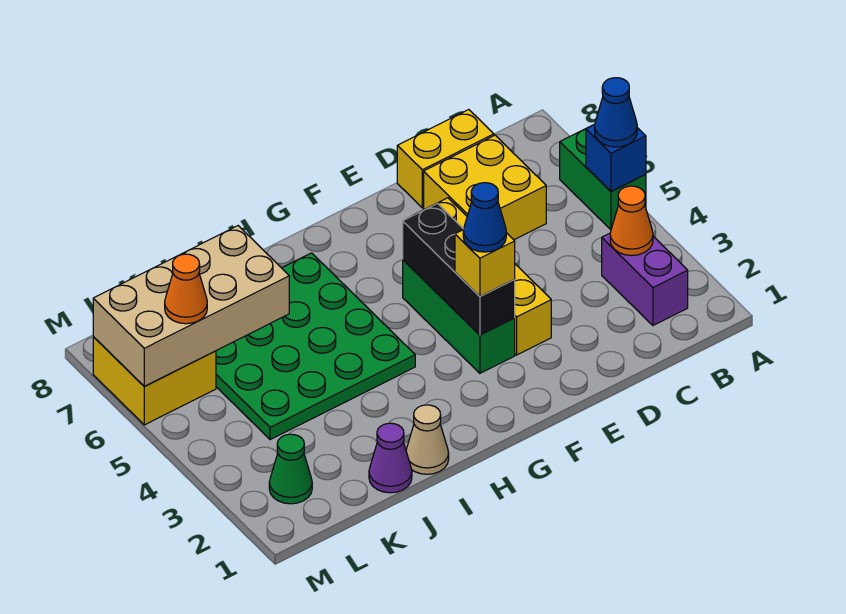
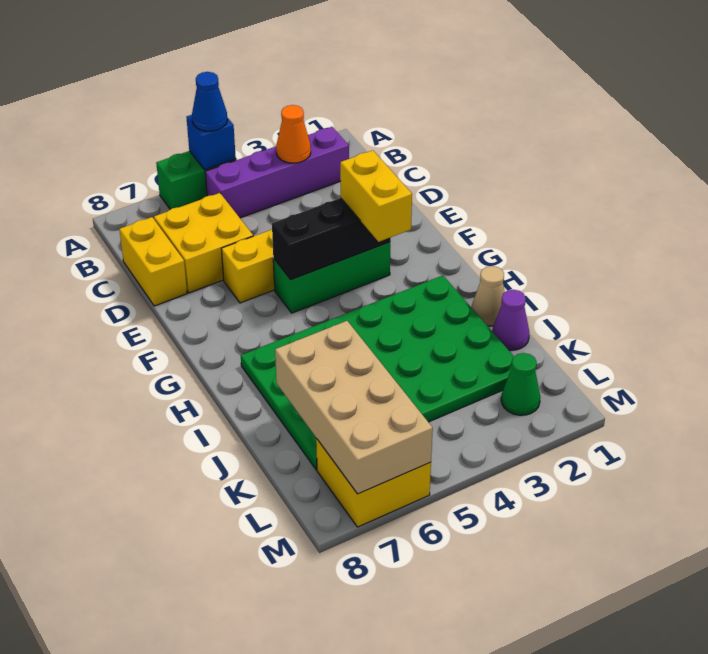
purple brick B2:B3 level 1 -> purple brick B2:B5 level 1
yellow brick F3 level 3 -> yellow brick F3:G3 level 3
blue cone F3 level 4 -> none
green plate H4:K7 level 1 -> green plate H2:K7 level 1
orange cone L6 level 3 -> none

